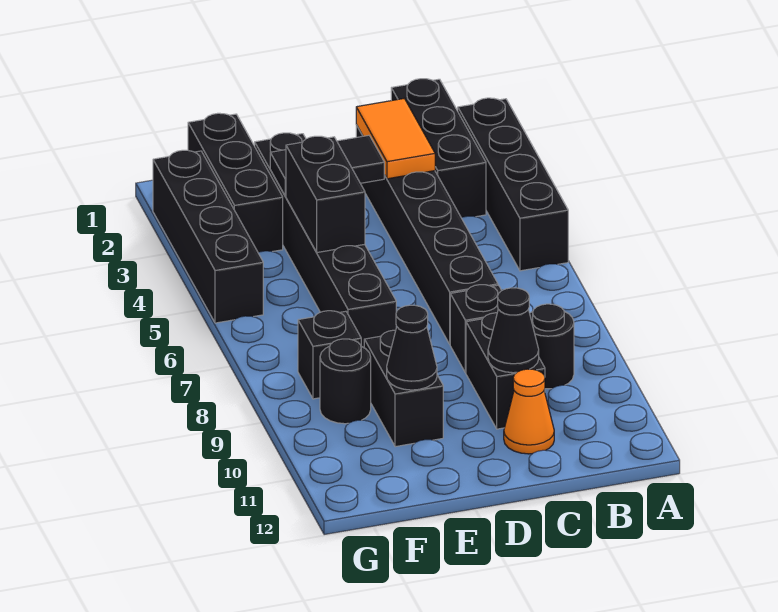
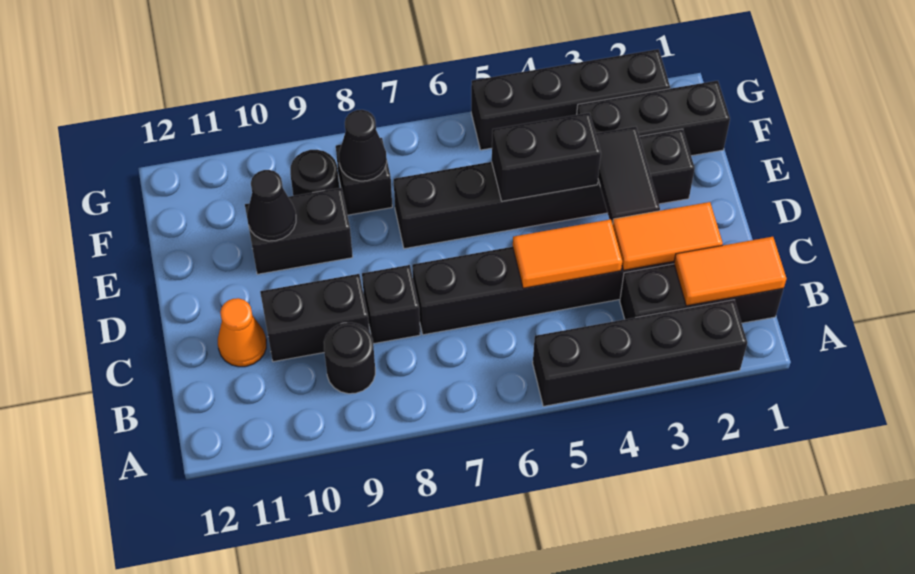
none -> orange tile B1:B2 level 2
none -> orange tile C4:C5 level 2
black cone C10 level 2 -> black cone F8 level 2

